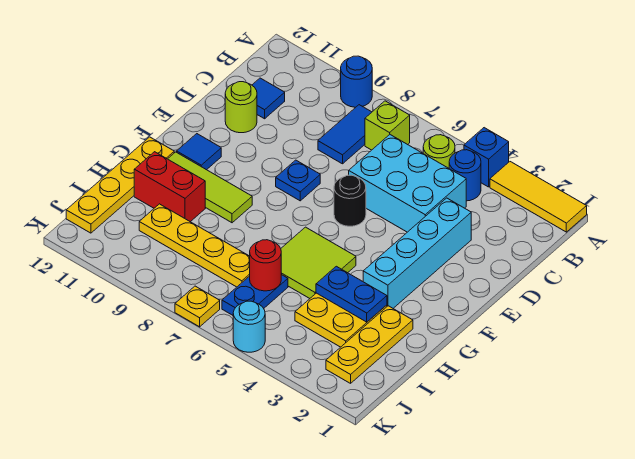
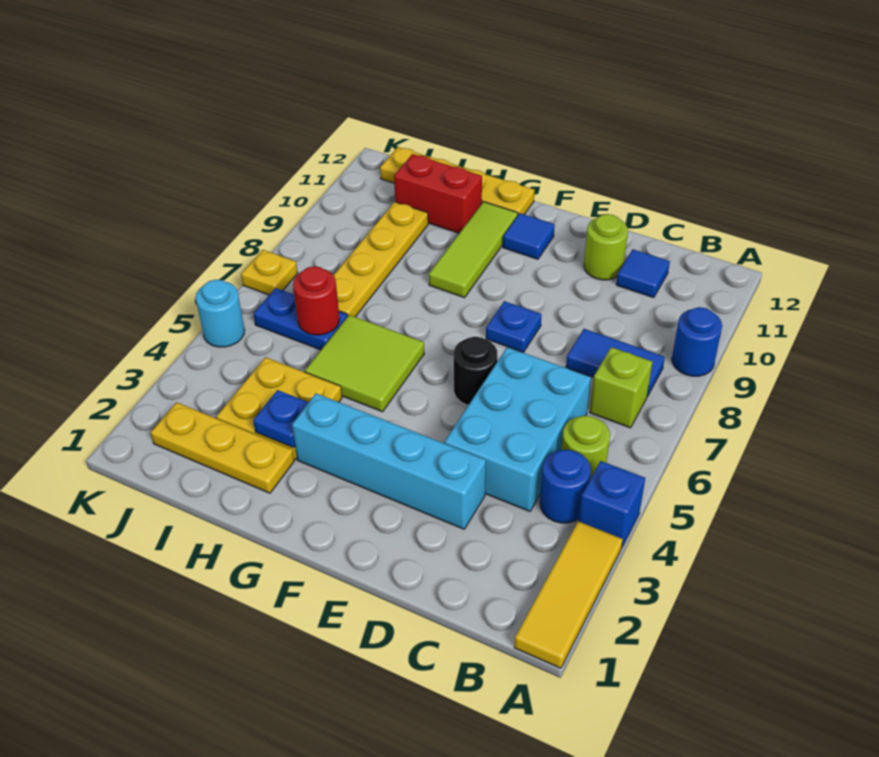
blue plate H3:H4 level 2 -> blue plate H3 level 2
red brick H10:H11 level 1 -> red brick H11:I11 level 1

